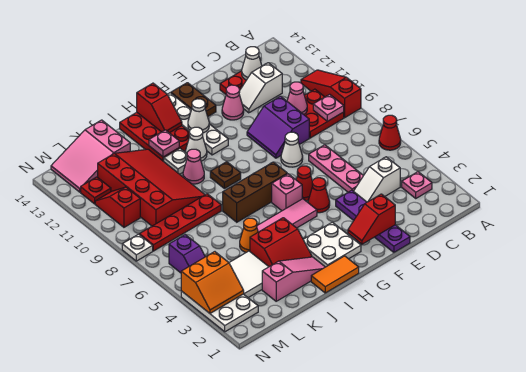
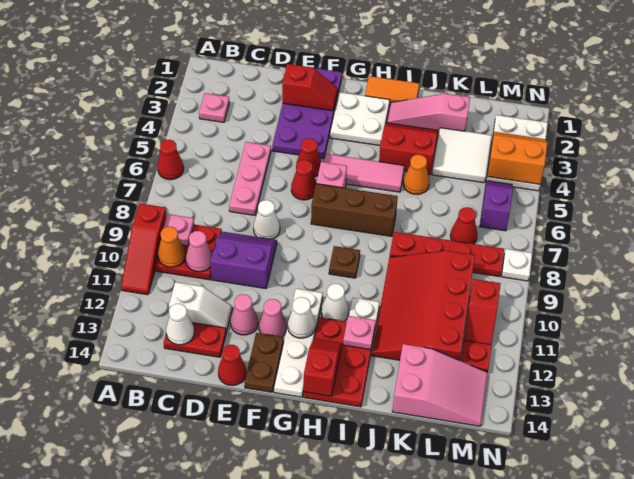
none -> orange cone B10 level 2
white slope C4:D4 level 1 top C -> none
purple slope D9:E10 level 1 top D -> purple slope D9:E10 level 1 top 10
purple plate E1:E4 level 1 -> purple plate E1:F4 level 1
none -> red cone E14 level 1
pink cone I10 level 1 -> pink cone F12 level 1
none -> red cone L7 level 1

